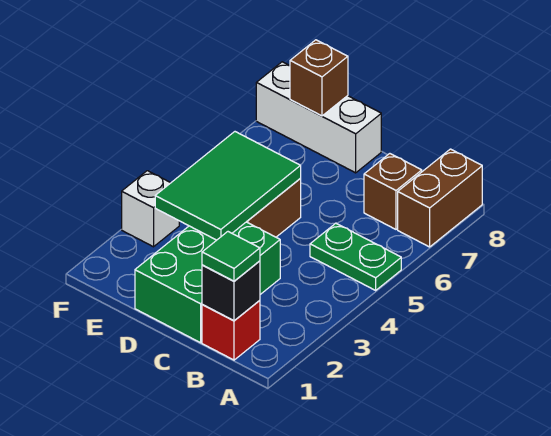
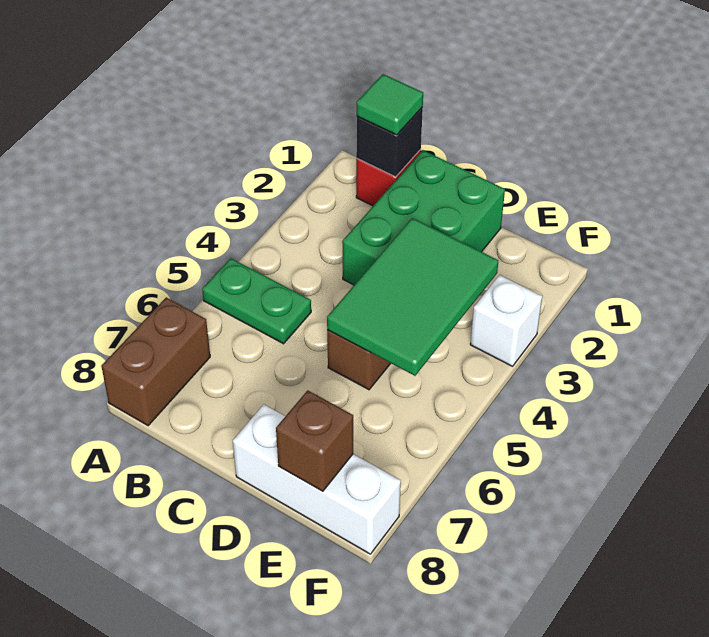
brown brick B7 level 1 -> none

